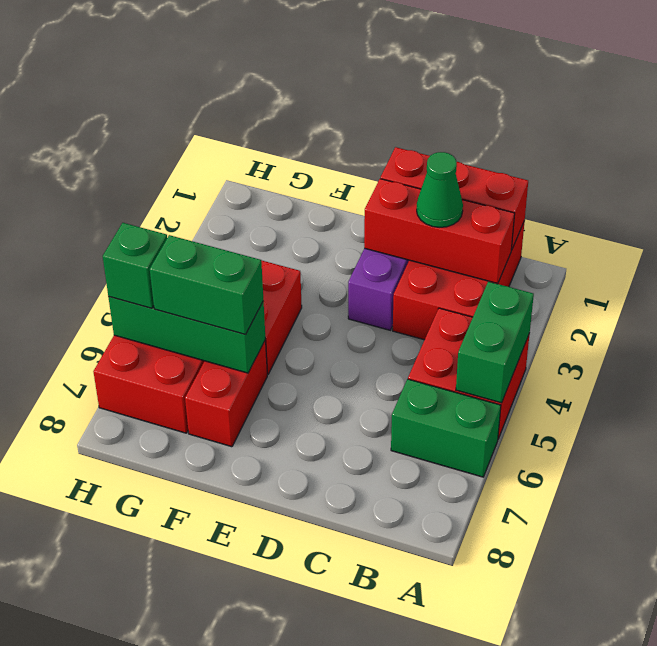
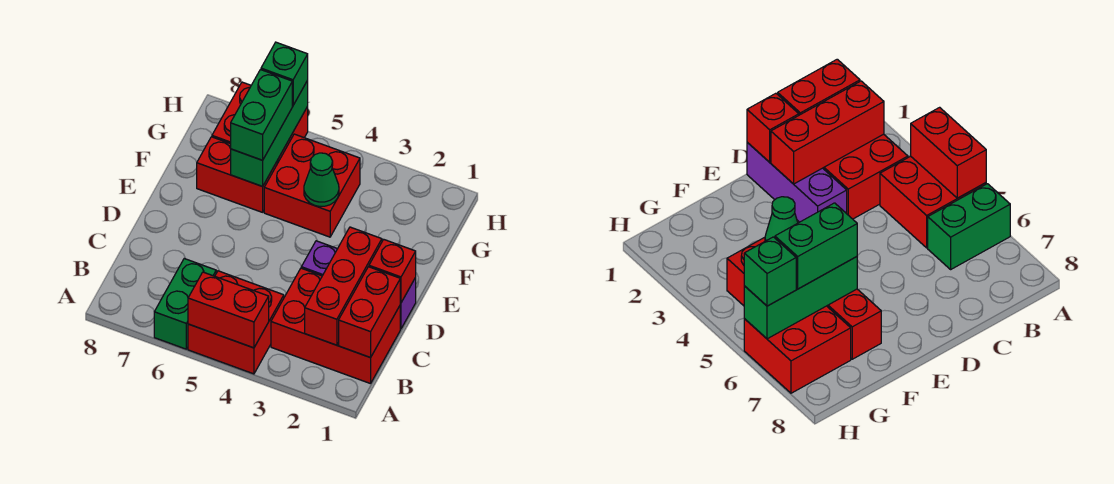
green brick A4:A5 level 2 -> red brick A4:A5 level 2
green cone C2 level 3 -> green cone F4 level 2

